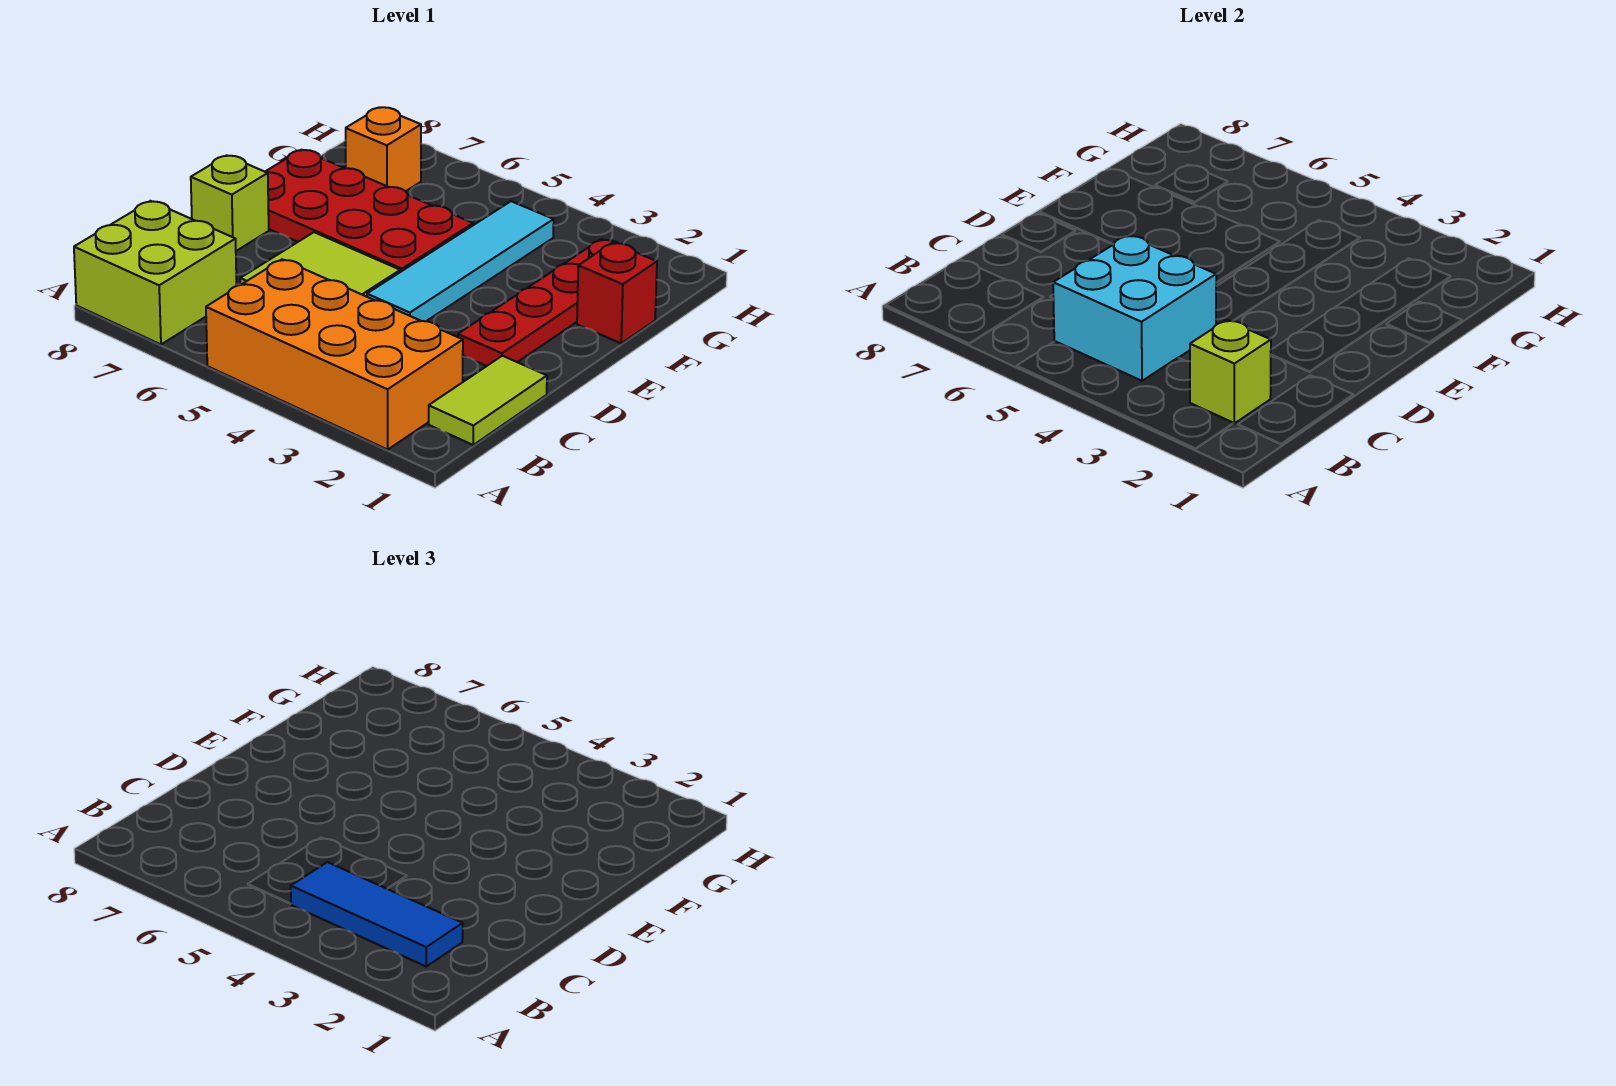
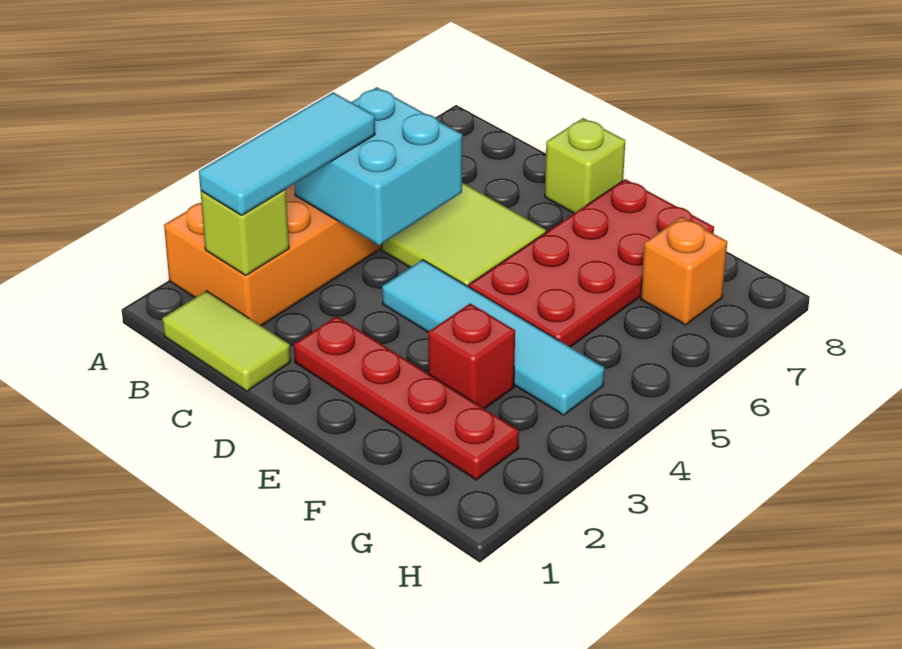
lime brick A7:B8 level 1 -> none
blue tile B2:B4 level 3 -> cyan tile B2:B4 level 3
red brick F1 level 1 -> red brick F3 level 1

